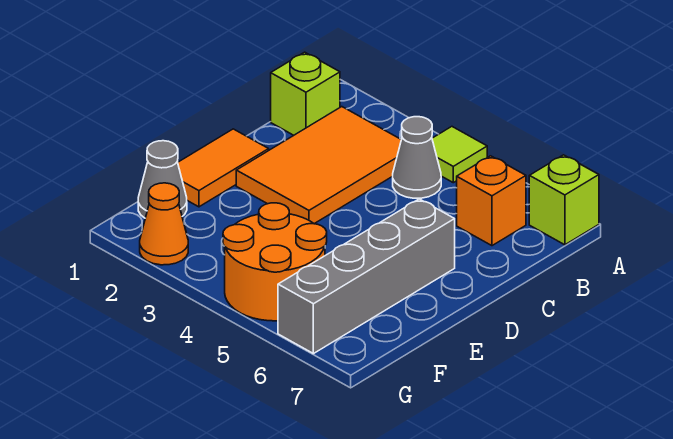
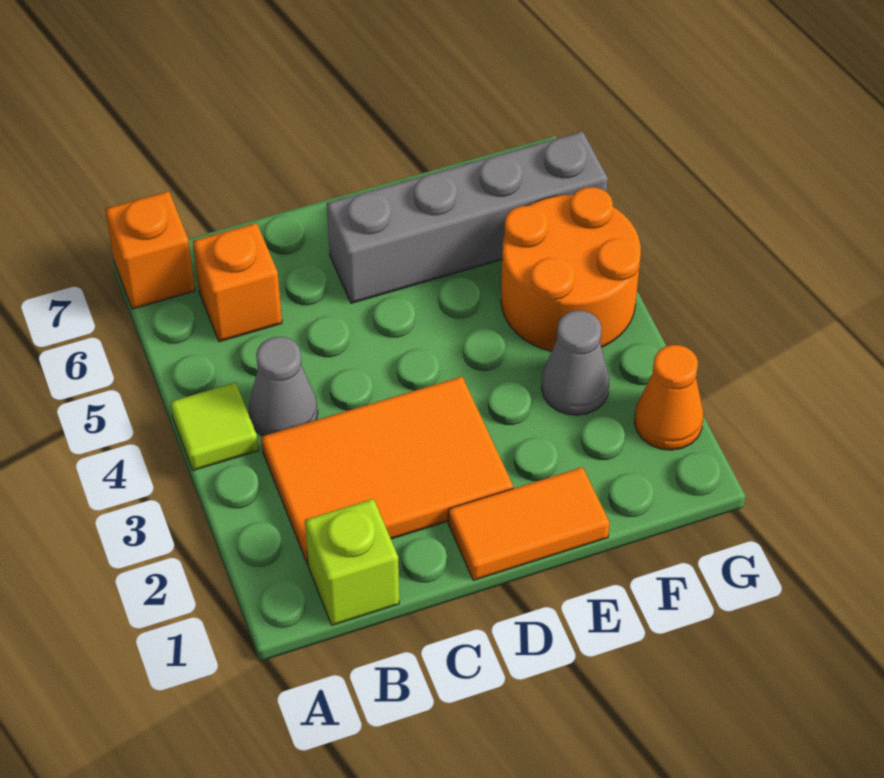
lime brick A7 level 1 -> orange brick A7 level 1
grey cone F1 level 1 -> grey cone F3 level 1

